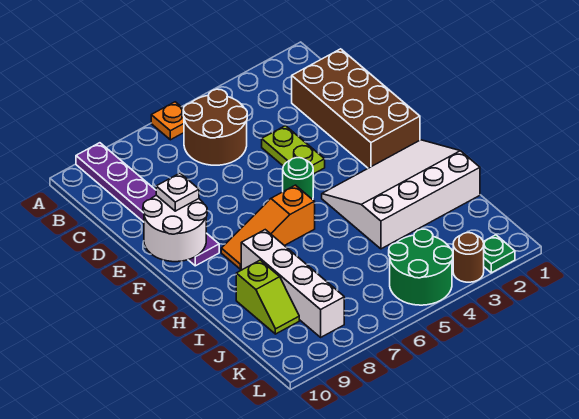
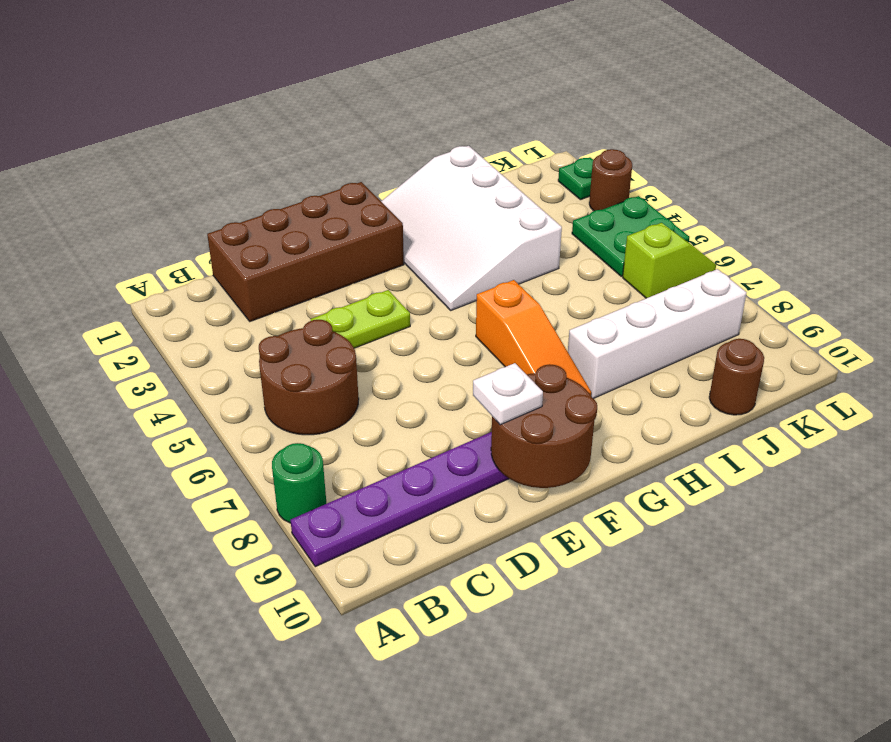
orange plate A6 level 1 -> none
white round brick E9:F10 level 2 -> brown round brick E9:F10 level 2
green round brick F5 level 1 -> green round brick A8 level 1
lime slope I9:J9 level 1 top I -> lime slope K6:L6 level 1 top K
none -> brown round brick J10 level 1
green round brick K4:L5 level 1 -> green plate K4:L5 level 1

